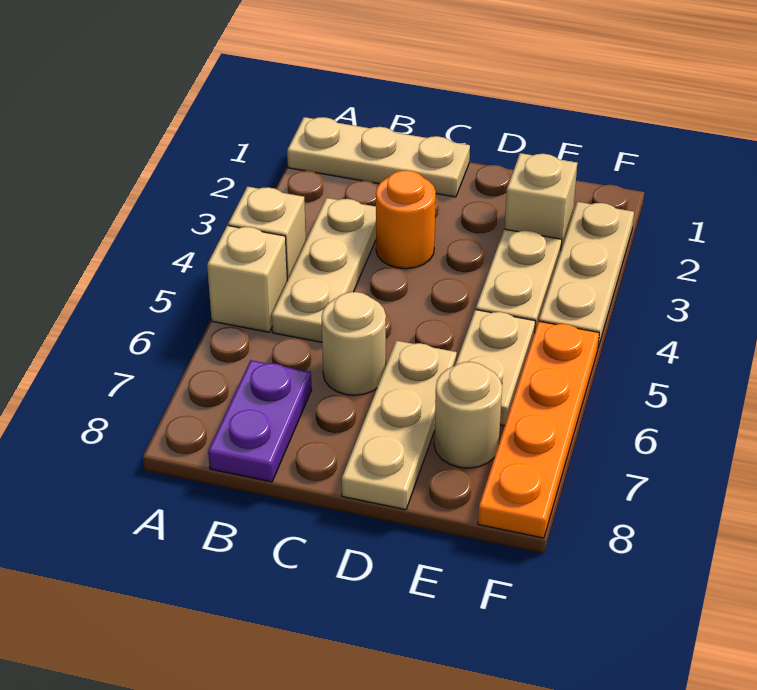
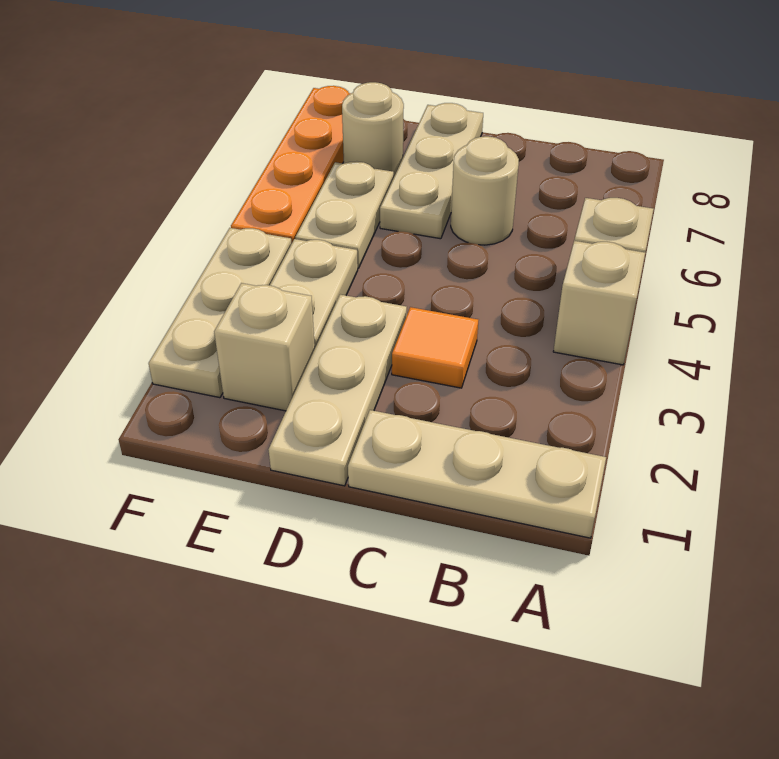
tan plate B3:B5 level 1 -> tan plate D1:D3 level 1
purple plate B7:B8 level 1 -> none
orange round brick C3 level 1 -> orange tile C3 level 1

